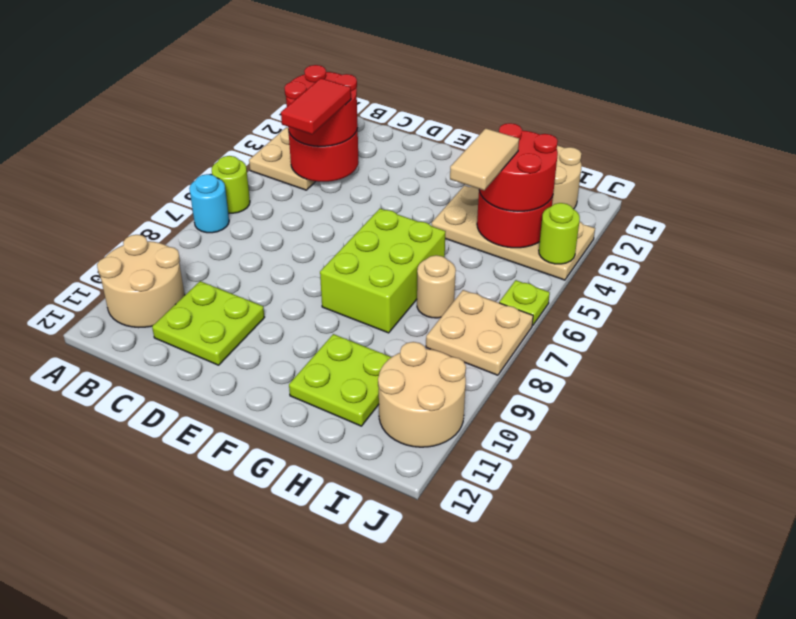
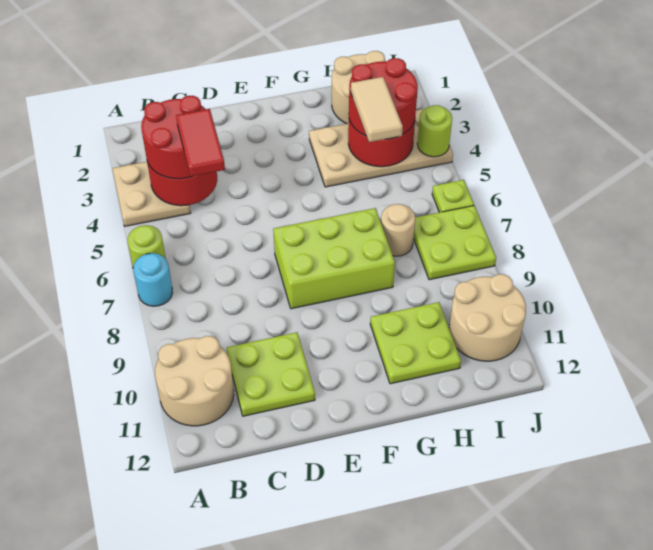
lime brick F6:G8 level 1 -> lime brick E7:G8 level 1
tan plate I7:J8 level 1 -> lime plate I7:J8 level 1

